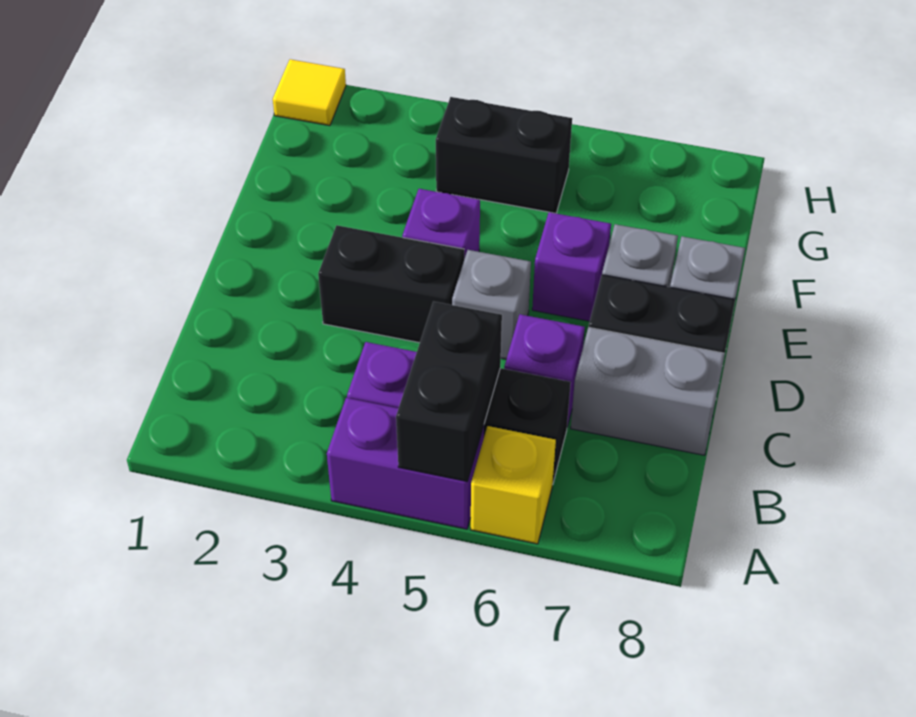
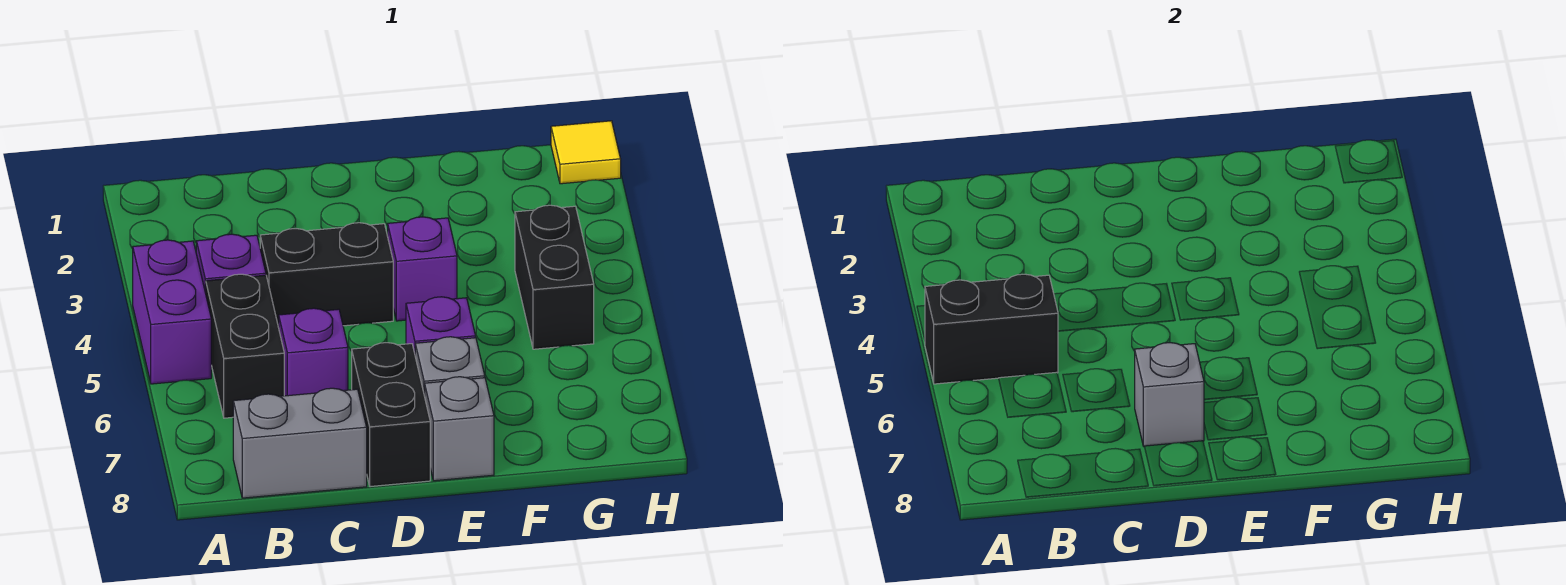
yellow brick A6 level 1 -> none
grey brick C7:C8 level 1 -> grey brick B8:C8 level 1
black brick D3:D4 level 1 -> black brick C4:D4 level 1
grey brick D5 level 1 -> grey brick D7 level 2

